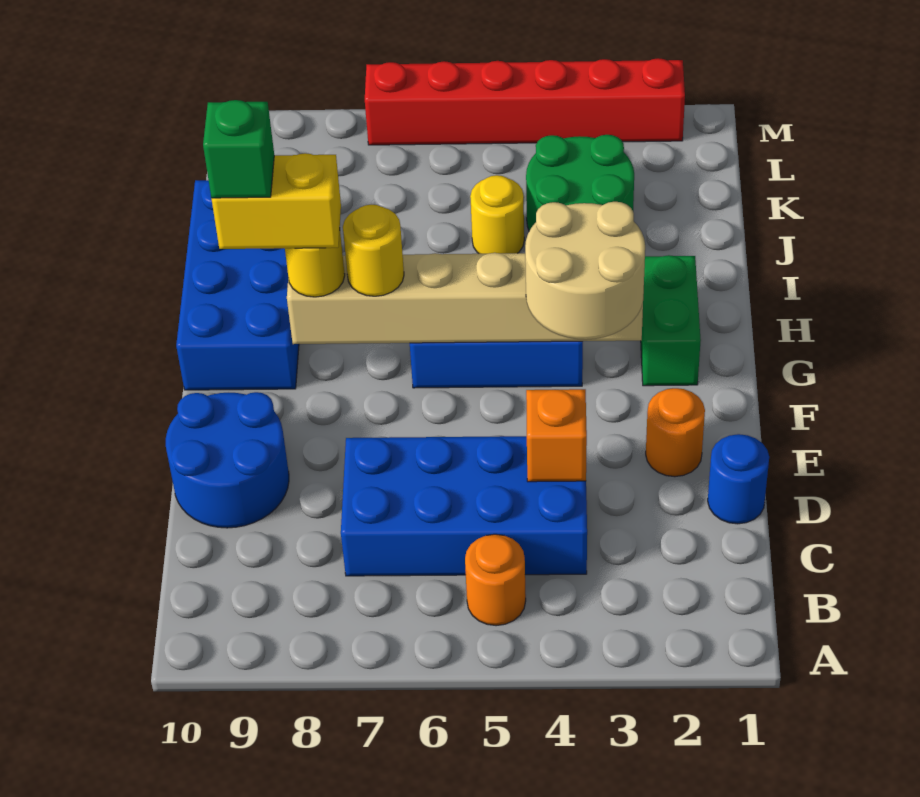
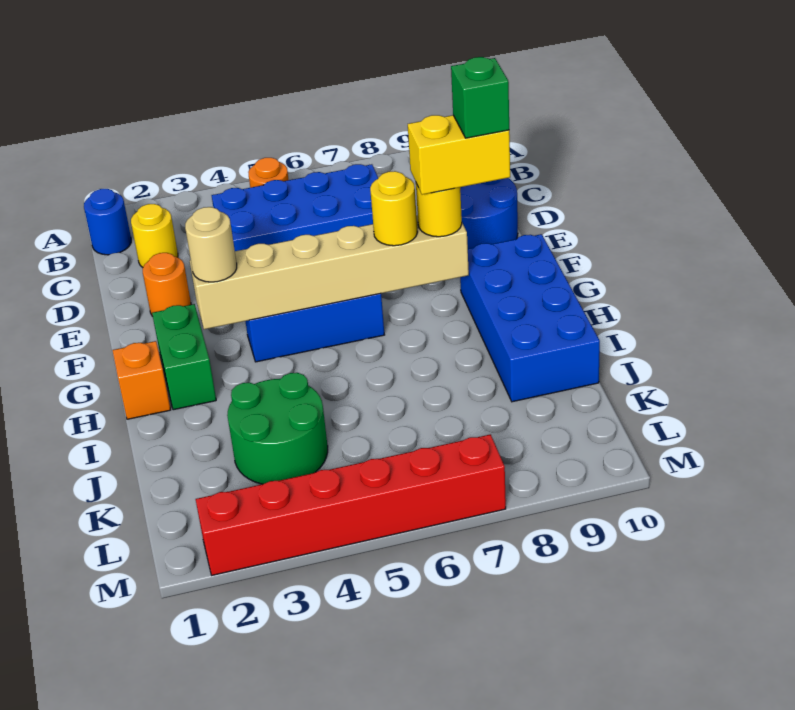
blue round brick D1 level 1 -> blue round brick B1 level 1
orange brick D4 level 2 -> orange brick H1 level 1
tan round brick F3:G4 level 3 -> tan round brick G3 level 3
yellow round brick J5 level 1 -> yellow round brick C2 level 1

